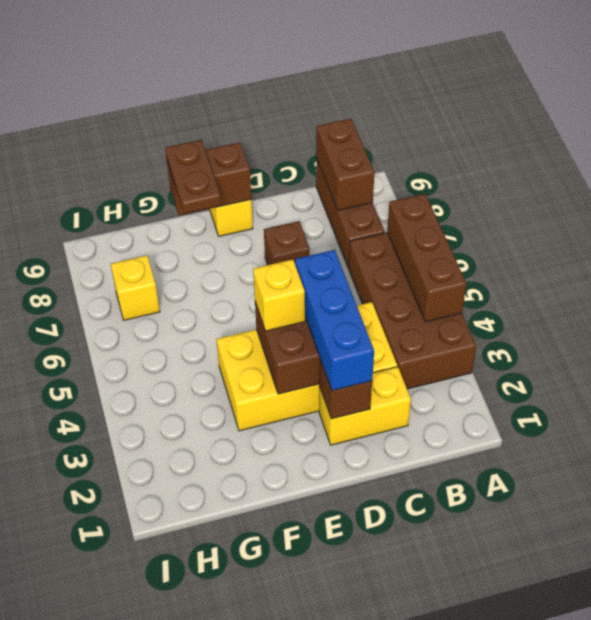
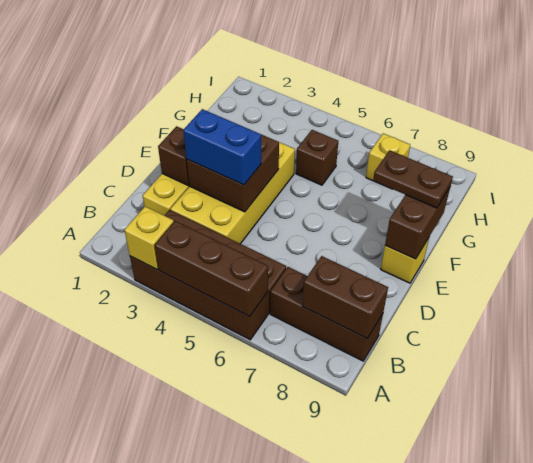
blue brick D2:D4 level 3 -> blue brick D3:D4 level 3
brown brick D7 level 1 -> brown brick G5 level 1
yellow brick E4 level 3 -> yellow brick A3 level 2

